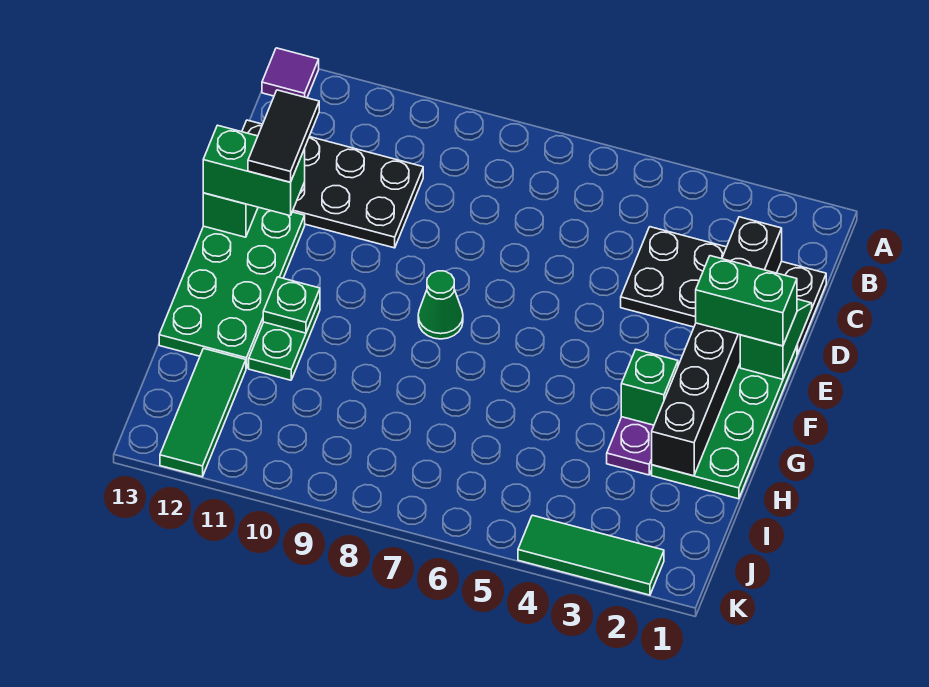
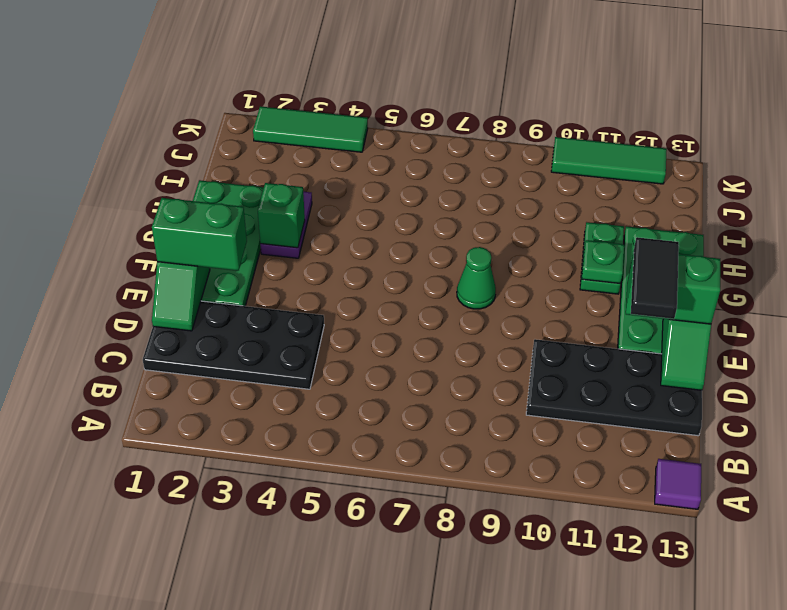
black brick C2:H2 level 2 -> none
green tile I12:K12 level 1 -> green tile K10:K12 level 1

